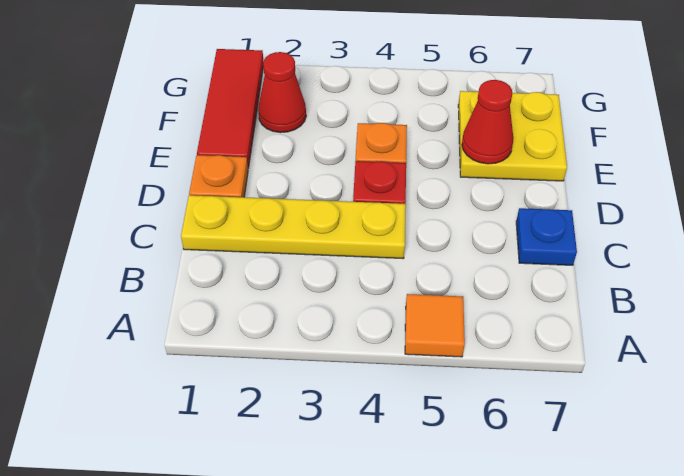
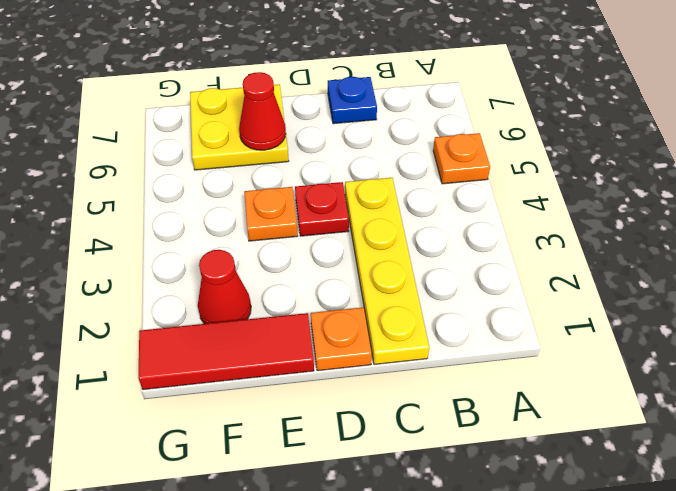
orange tile A5 level 1 -> orange plate A5 level 1

